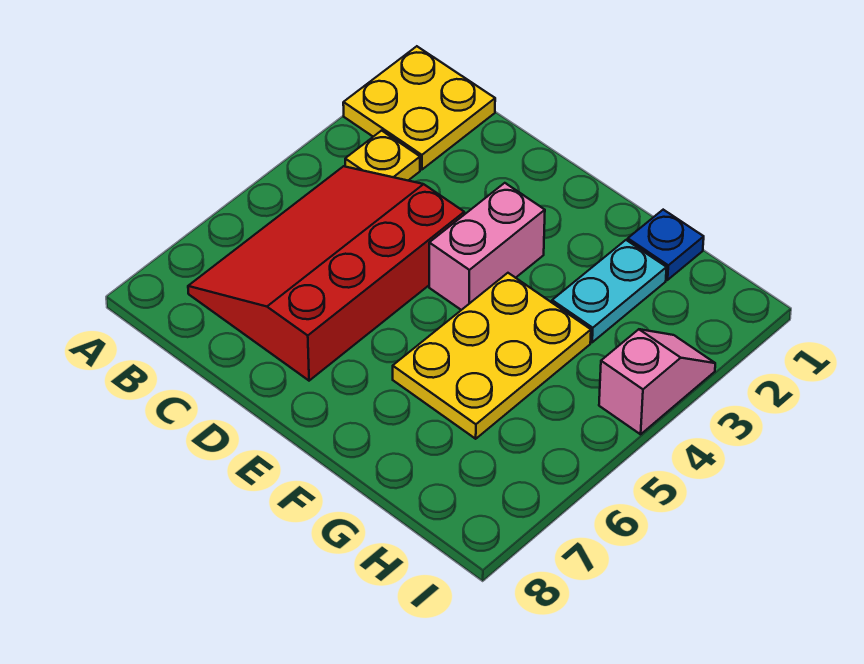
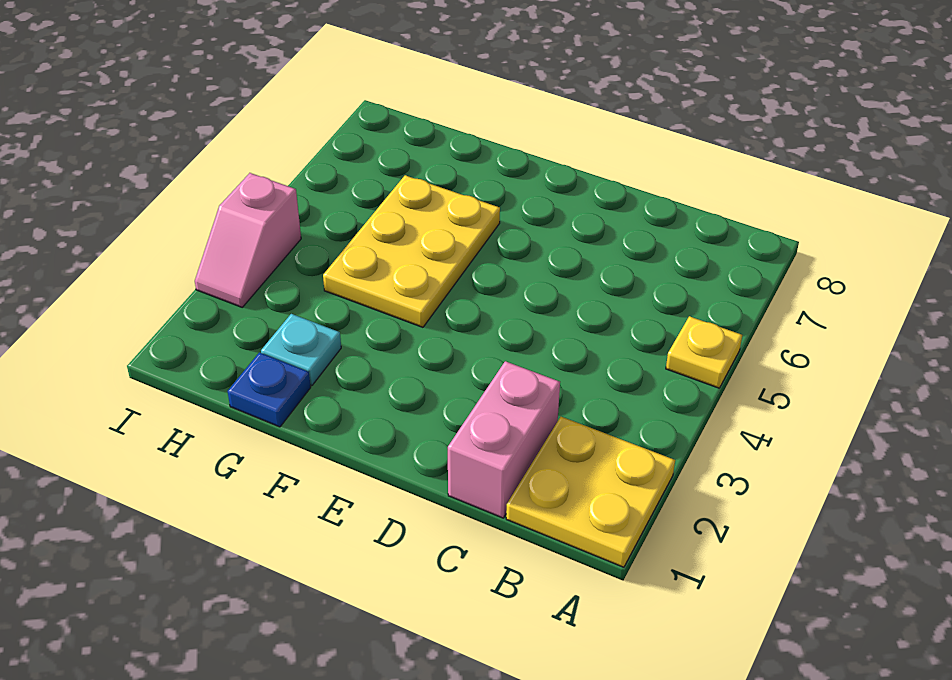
yellow plate B3 level 1 -> yellow plate A5 level 1
red slope B4:D7 level 1 top D -> none
pink brick E3:E4 level 1 -> pink brick C1:C2 level 1
cyan plate G2:G3 level 1 -> cyan plate G2 level 1

